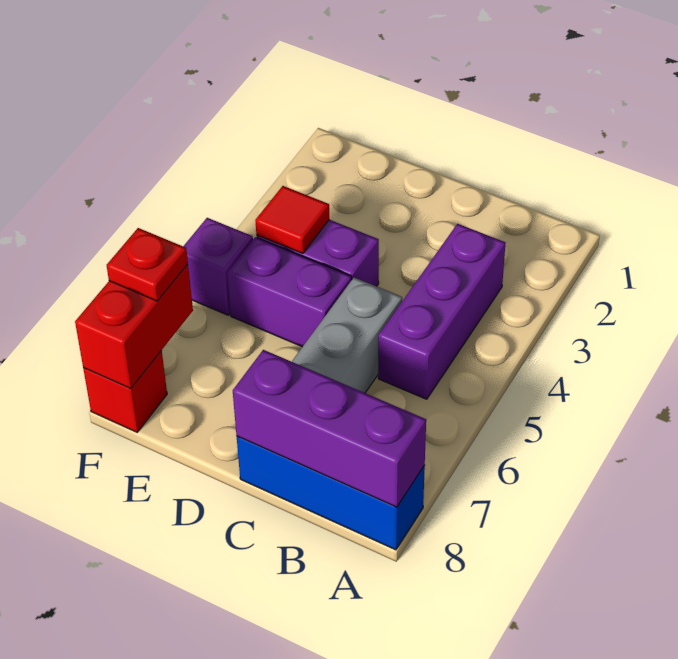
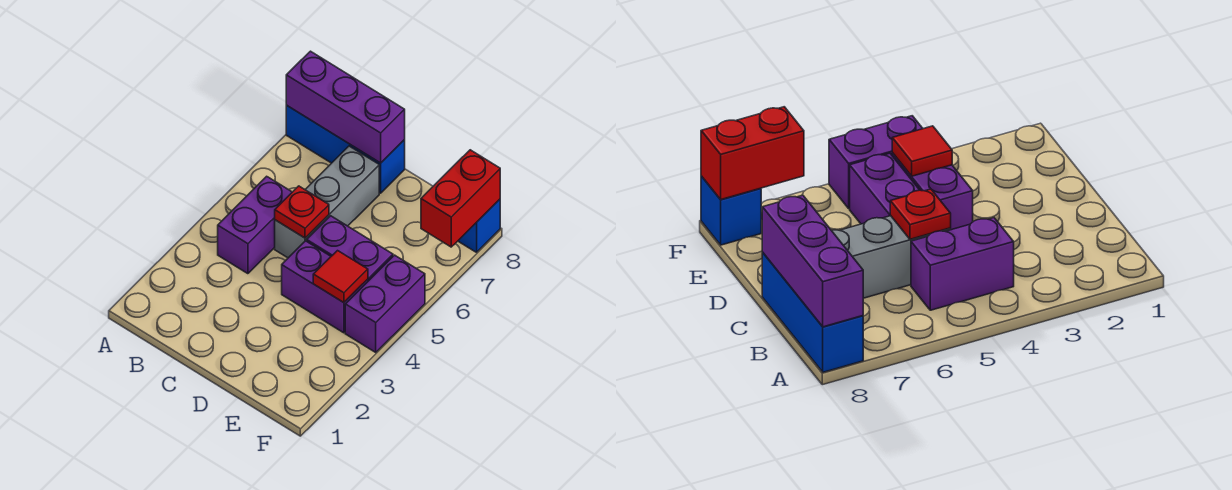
purple brick B3:B5 level 1 -> purple brick B4:B5 level 1
purple brick F5 level 1 -> purple brick F4:F5 level 1
red plate F7 level 3 -> red plate C5 level 2
red brick F8 level 1 -> blue brick F8 level 1

